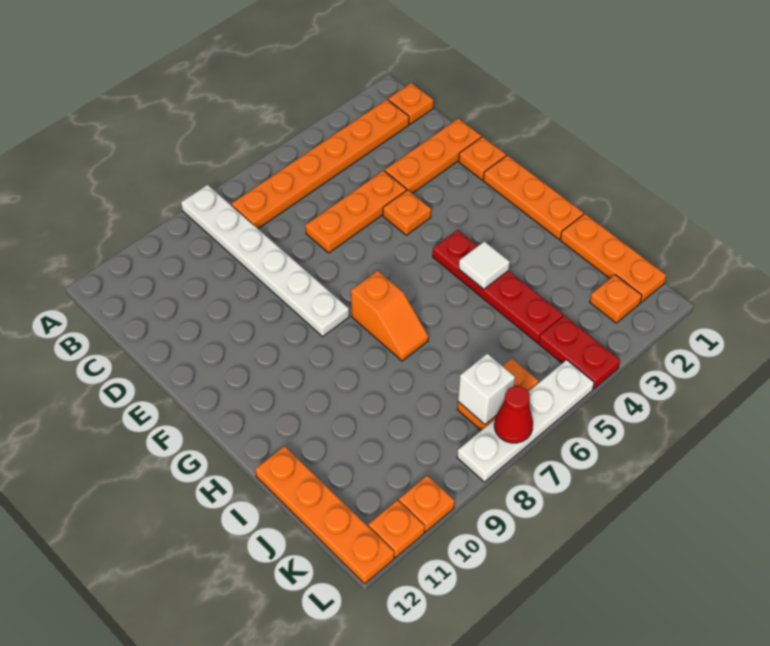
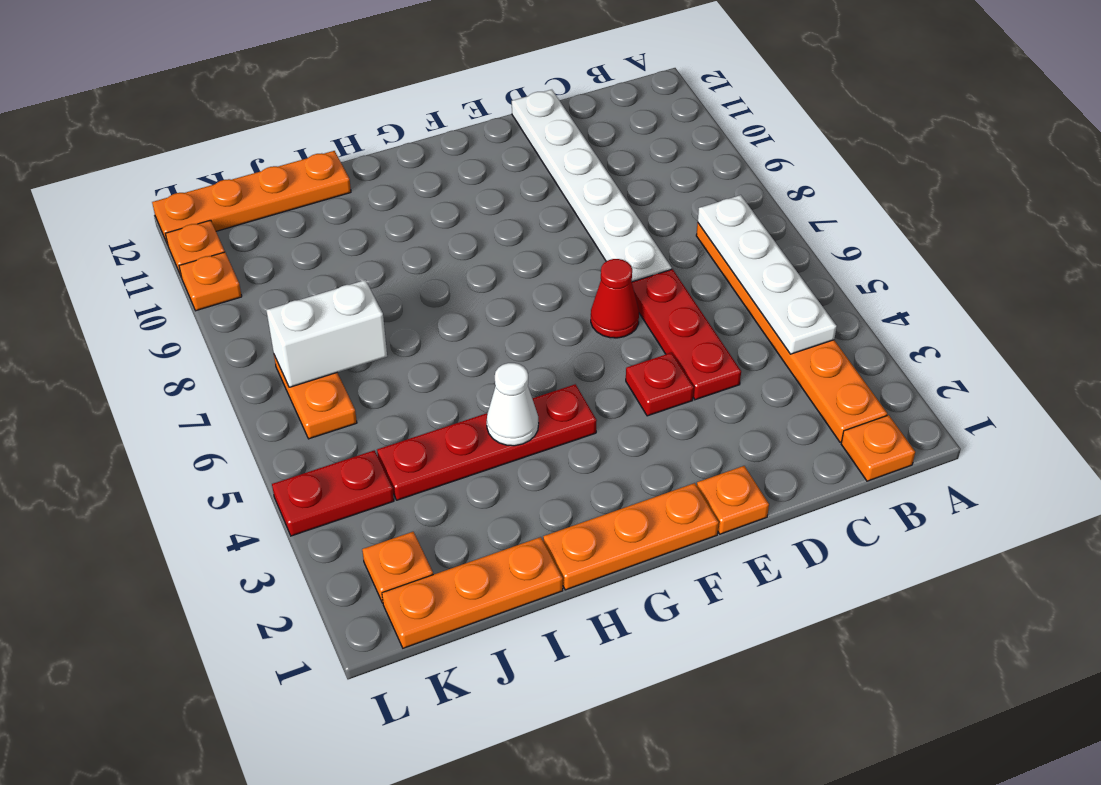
white plate A8:F8 level 1 -> white plate D7:D12 level 1
orange plate D1:D3 level 1 -> none
orange plate D4:D6 level 1 -> red plate D4:D6 level 1
orange plate E4 level 1 -> red plate E4 level 1
orange slope G7:H7 level 1 top G -> none
white tile H4 level 2 -> white cone H4 level 2
white brick K7 level 2 -> white brick J7:K7 level 2
white plate L5:L8 level 1 -> white plate B4:B7 level 2
red cone L7 level 2 -> red cone E6 level 1

